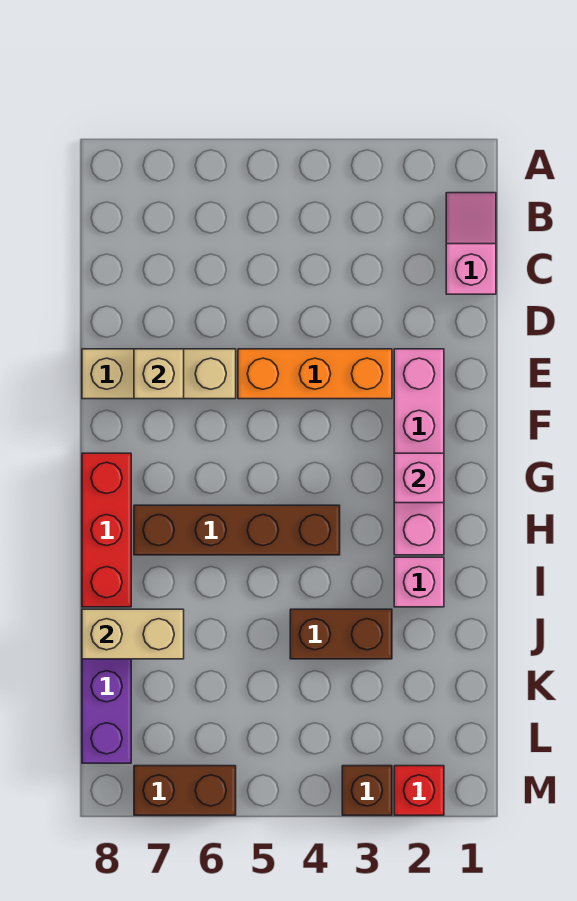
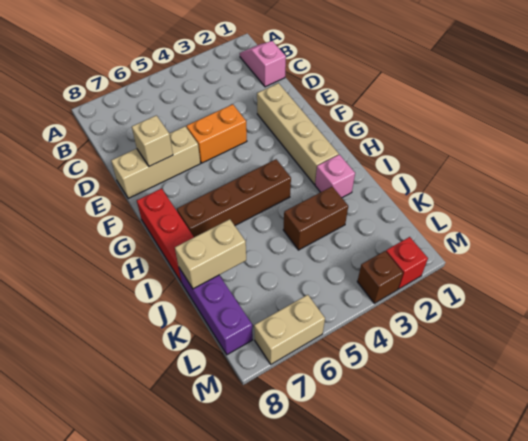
pink brick E2:H2 level 1 -> tan brick E2:H2 level 1
orange brick E3:E5 level 1 -> orange brick E4:E5 level 1
pink brick G2 level 2 -> none
brown brick M6:M7 level 1 -> tan brick M6:M7 level 1

